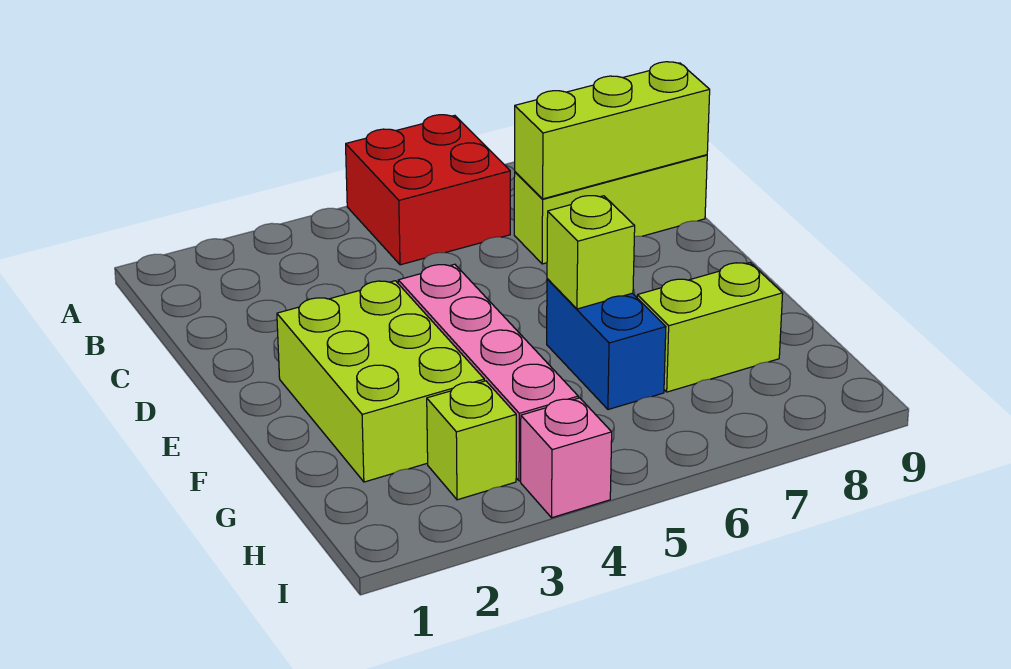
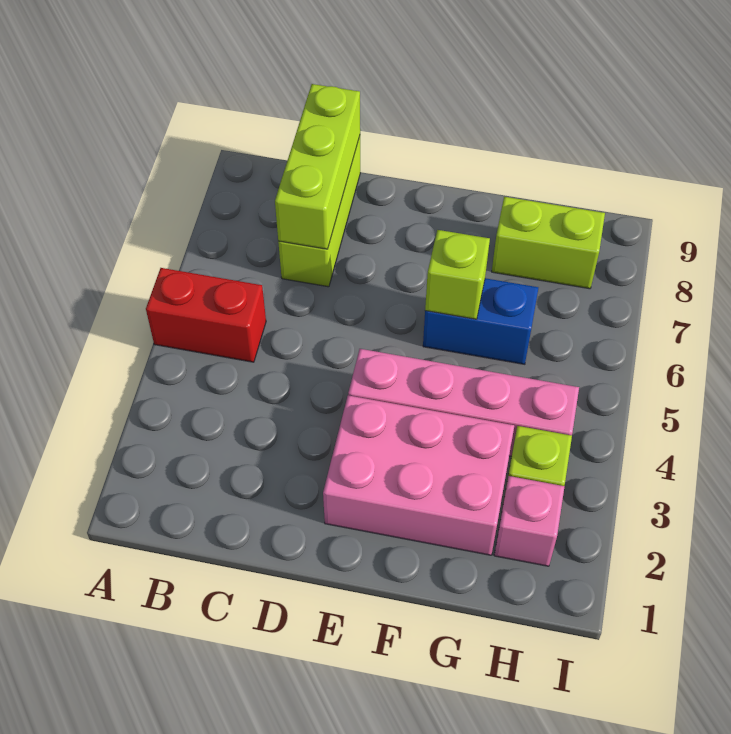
red brick A5:B6 level 1 -> red brick A5:B5 level 1
lime brick E2:G3 level 1 -> pink brick E2:G3 level 1
lime brick G7:G8 level 1 -> lime brick G8:H8 level 1
pink brick I4 level 1 -> pink brick H2 level 1

